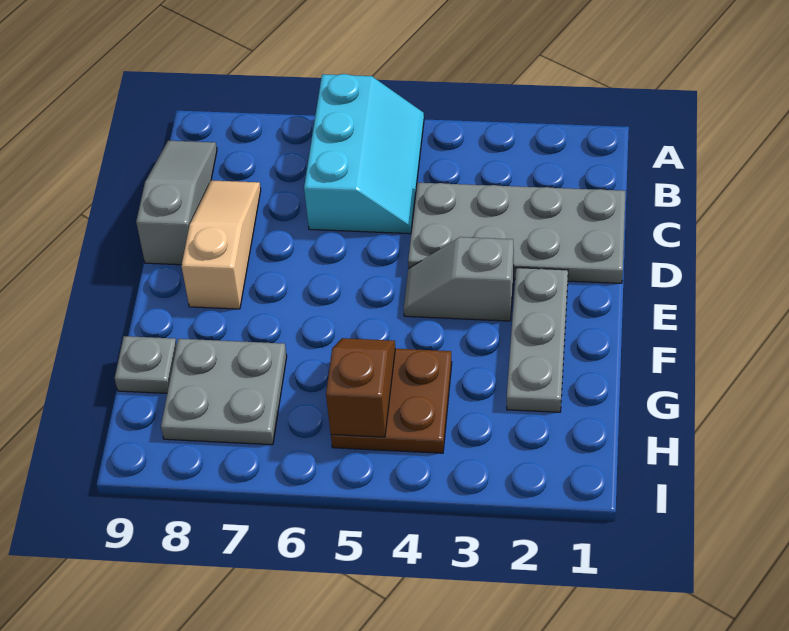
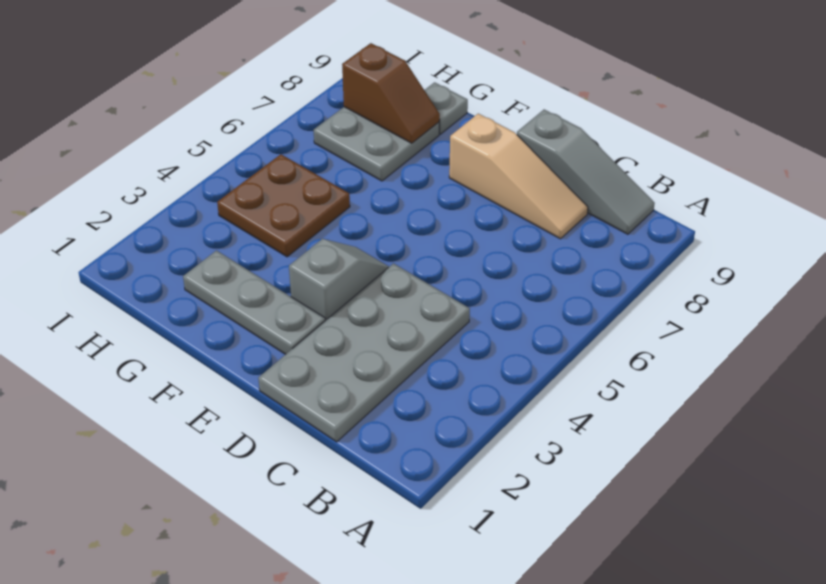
cyan slope A5:C6 level 1 top 6 -> none
brown slope G5:H5 level 2 top H -> brown slope G8:H8 level 2 top H

